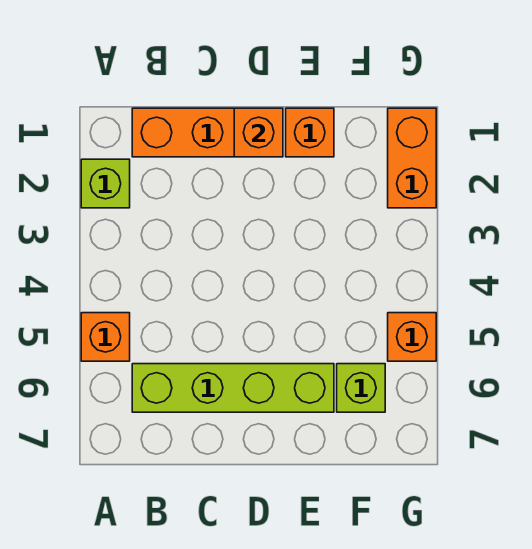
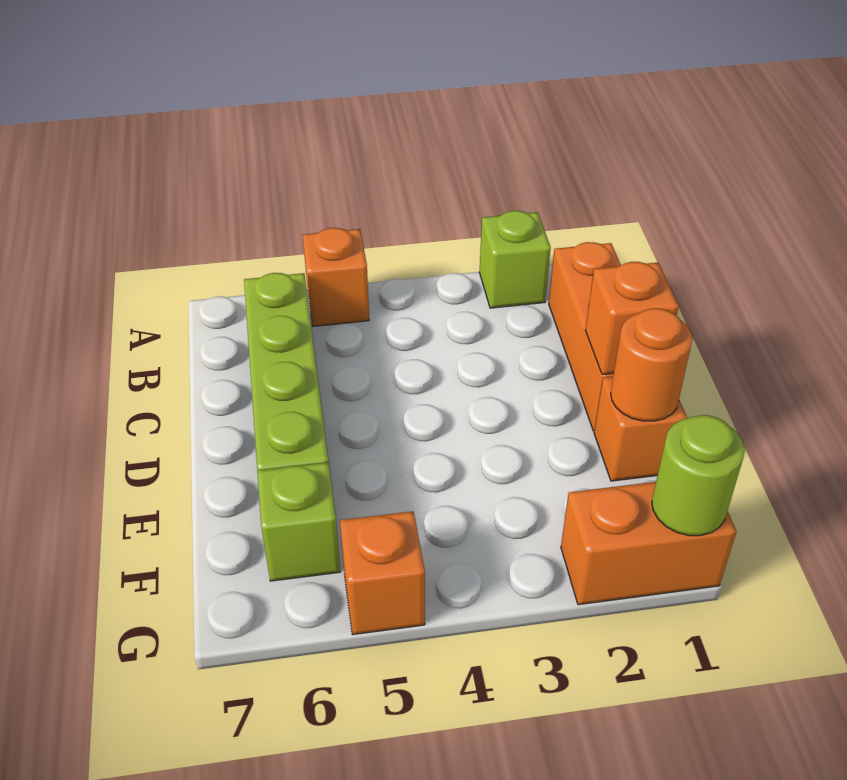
none -> orange round brick E1 level 2
none -> lime round brick G1 level 2

